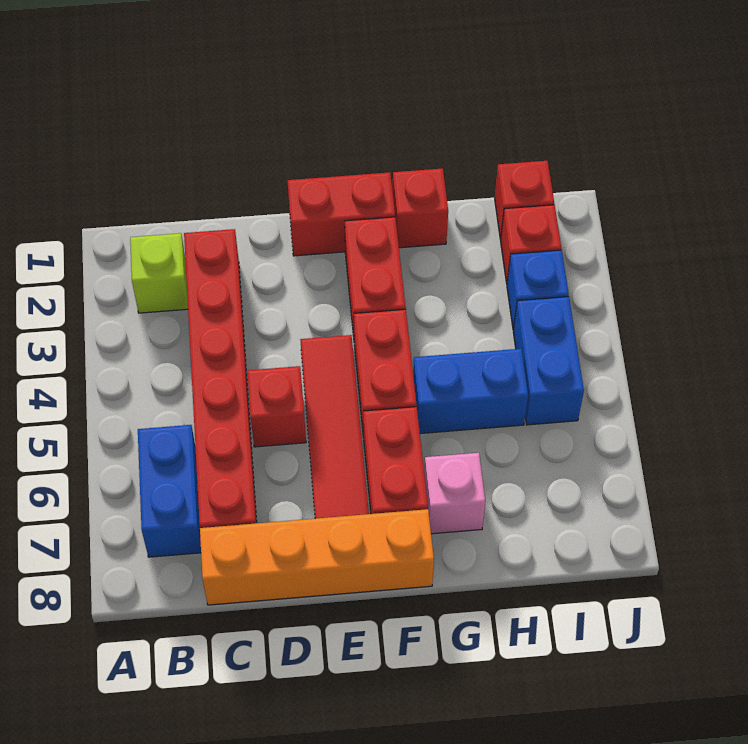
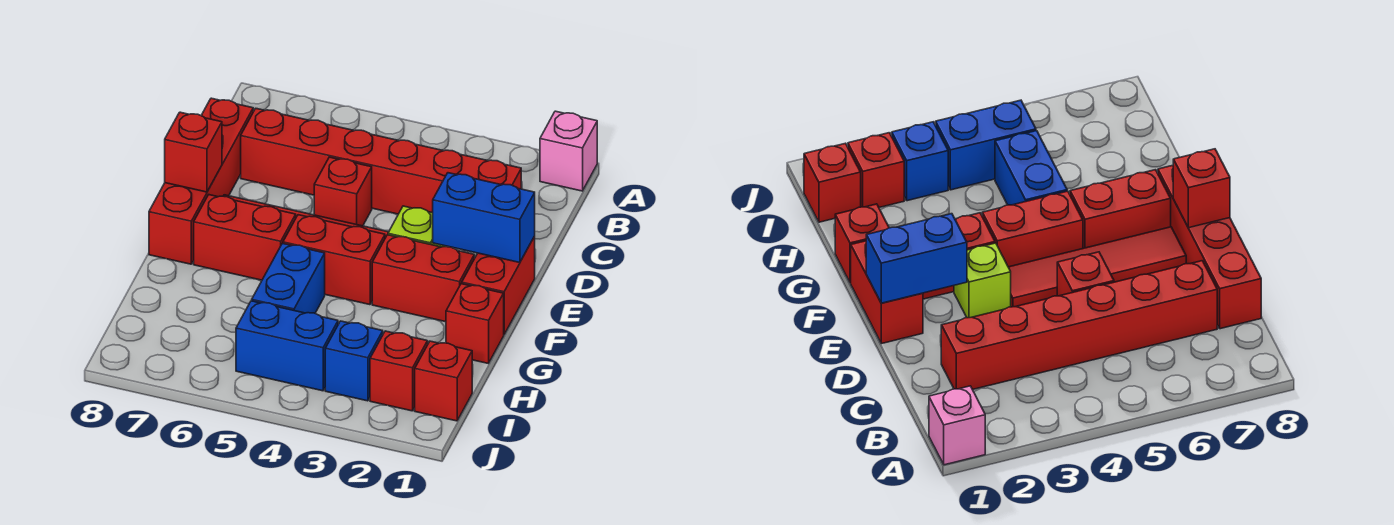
lime brick B2 level 1 -> lime brick E3 level 1
blue brick B6:B7 level 1 -> blue brick E1:E2 level 2
orange brick C8:F8 level 1 -> red brick C8:F8 level 1
none -> red brick E8 level 2
pink brick G7 level 1 -> pink brick A1 level 1

